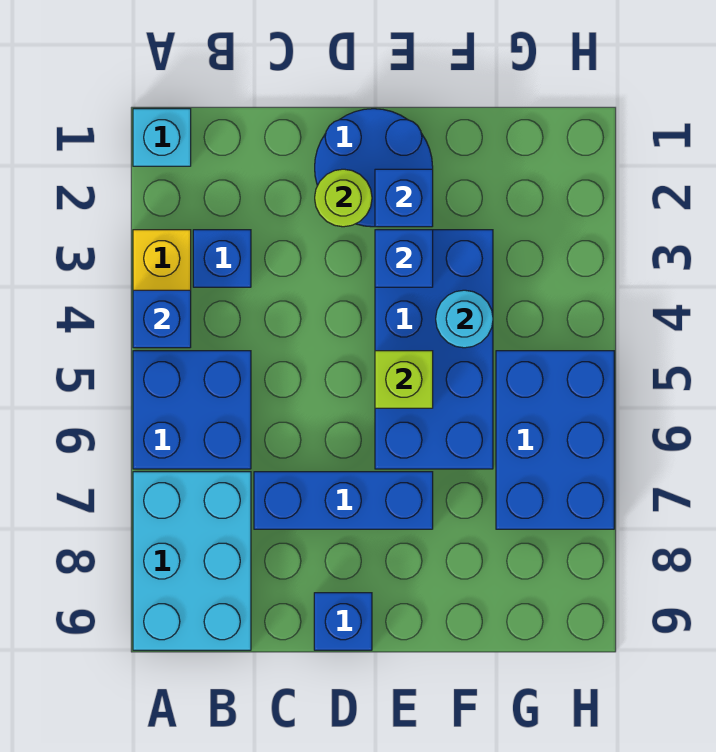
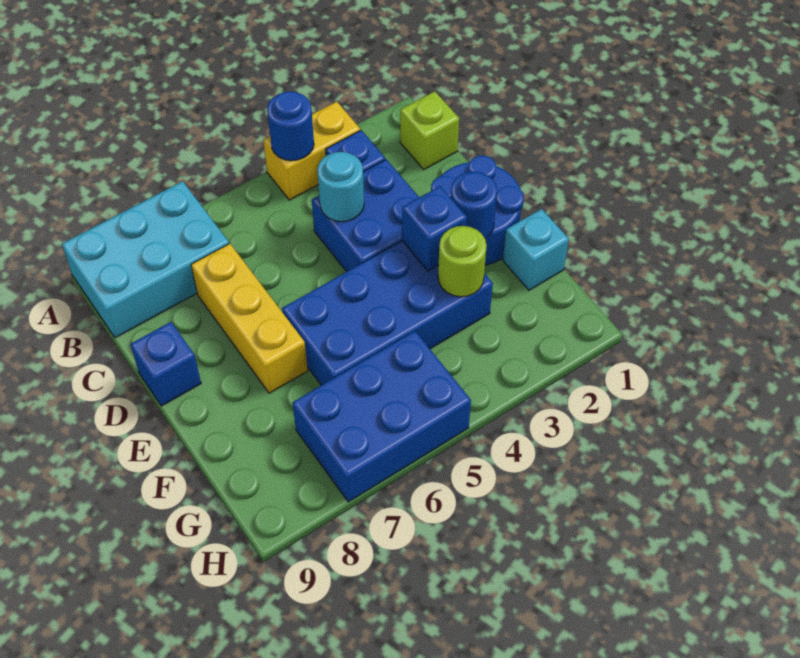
cyan brick A1 level 1 -> cyan brick F1 level 1
blue brick A4 level 2 -> blue round brick A4 level 2
blue brick A5:B6 level 1 -> blue brick C3:D4 level 1
blue brick C7:E7 level 1 -> yellow brick C7:E7 level 1
lime round brick D2 level 2 -> lime round brick F3 level 2
blue brick E2 level 2 -> blue round brick E2 level 2
lime brick E5 level 2 -> lime brick B1 level 1
cyan round brick F4 level 2 -> cyan round brick C4 level 2

